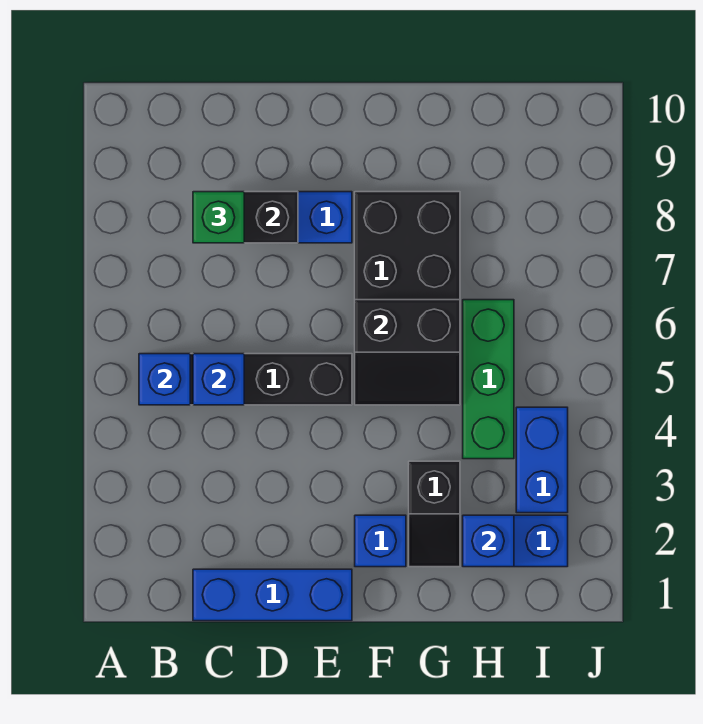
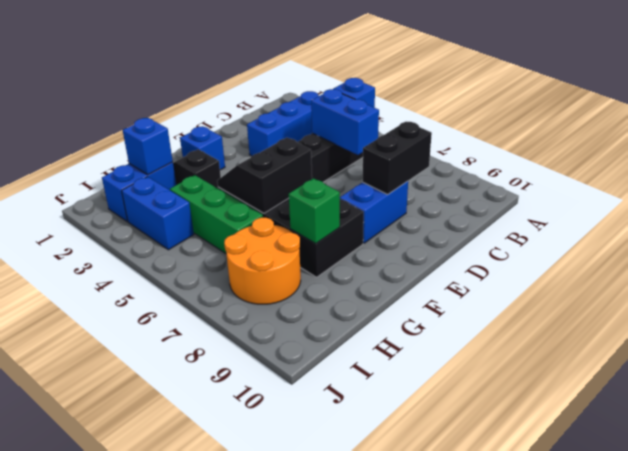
blue brick C1:E1 level 1 -> blue brick B3:D3 level 1
blue brick C5 level 2 -> blue brick C5:C6 level 2
green brick C8 level 3 -> green brick G8 level 2
none -> orange round brick H7:I8 level 1

